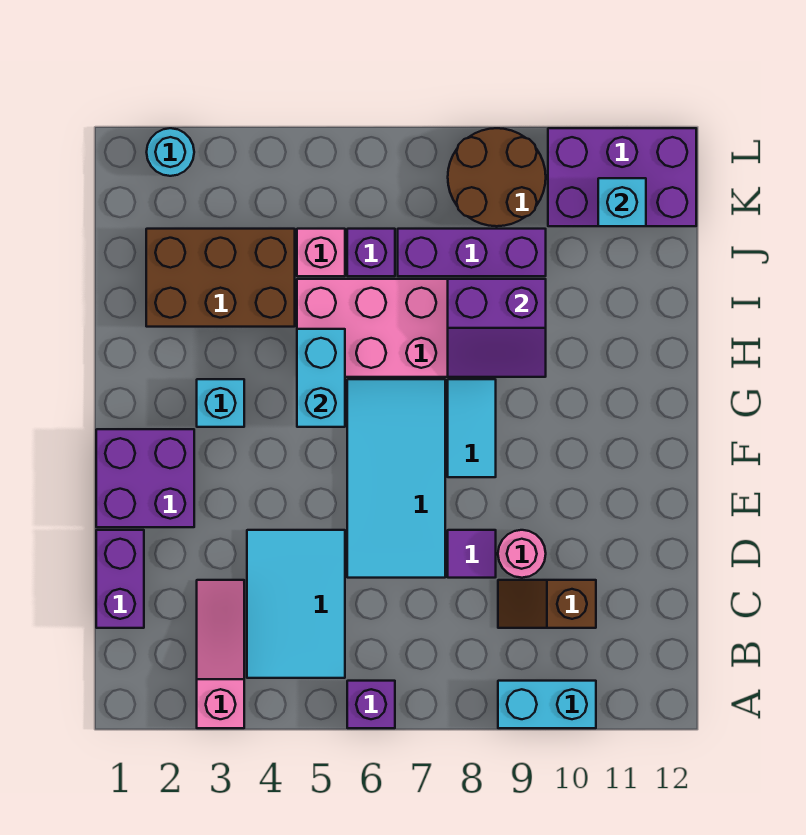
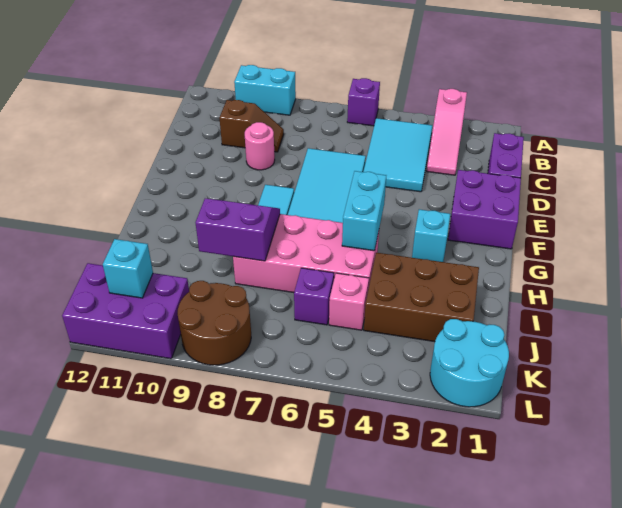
purple tile D8 level 1 -> none
purple brick J7:J9 level 1 -> none
cyan round brick L2 level 1 -> cyan round brick K1:L2 level 1

